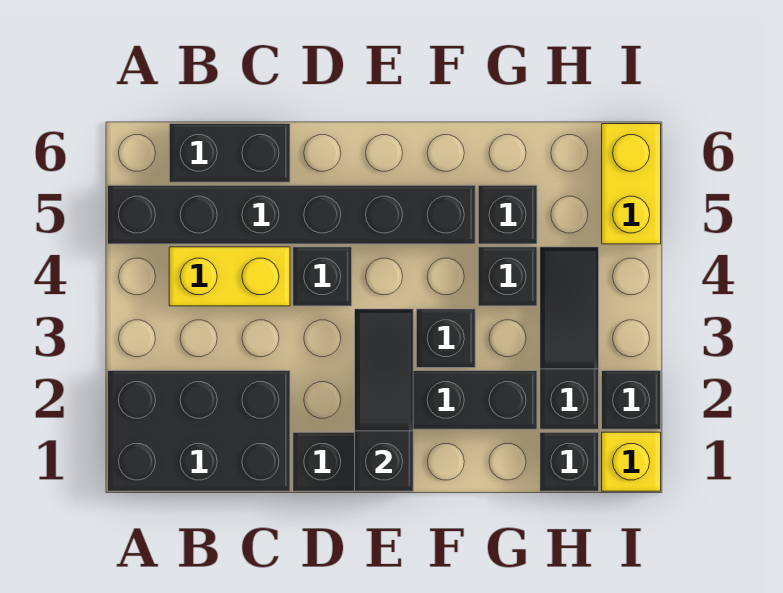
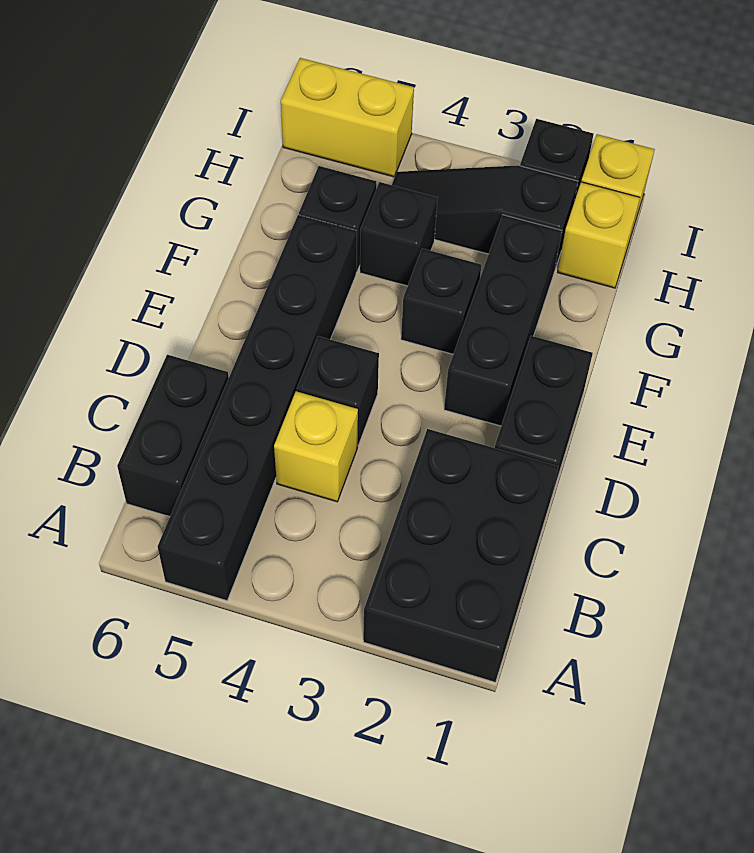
yellow brick B4:C4 level 1 -> yellow brick C4 level 1
black slope E1:E3 level 2 top 1 -> none
black brick H1 level 1 -> yellow brick H1 level 1

